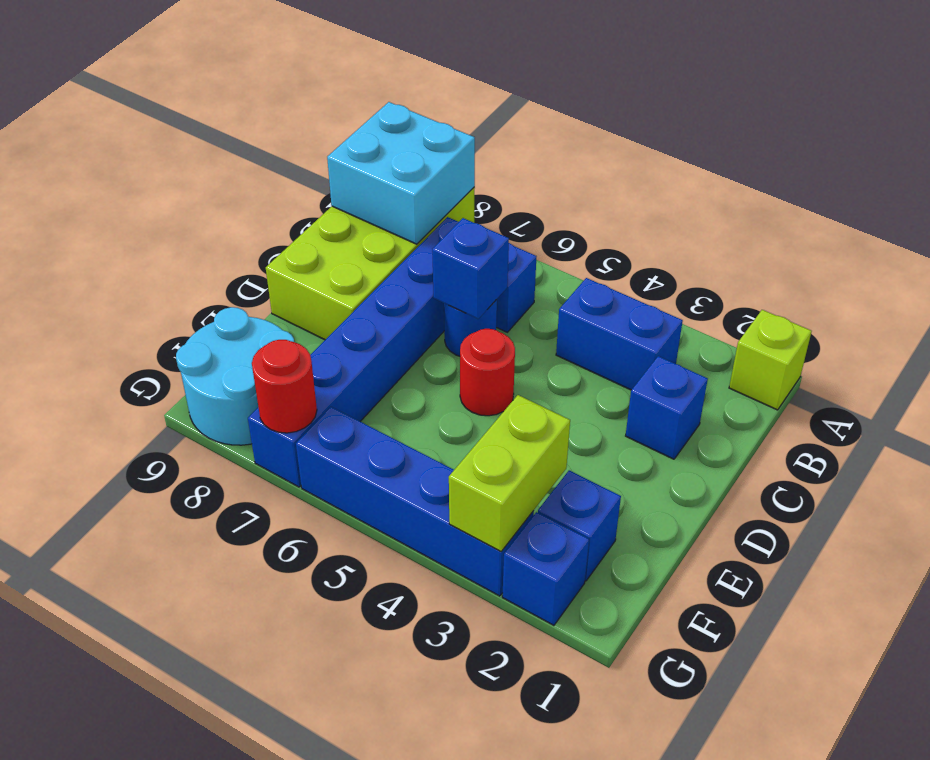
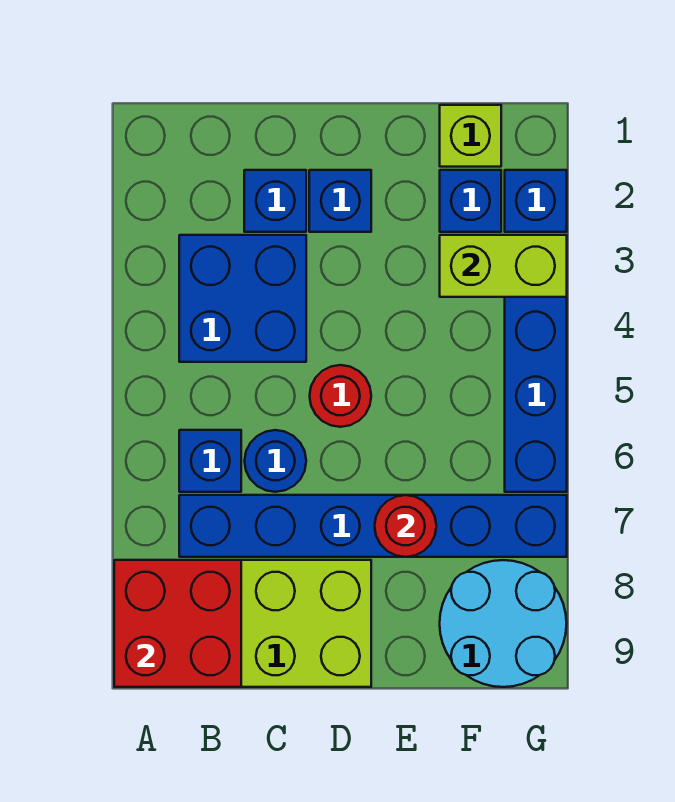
lime brick A1 level 1 -> lime brick F1 level 1
cyan brick A8:B9 level 2 -> red brick A8:B9 level 2
blue brick B3:B4 level 1 -> blue brick B3:C4 level 1
blue brick C6 level 2 -> blue brick D2 level 1
red round brick G7 level 2 -> red round brick E7 level 2

